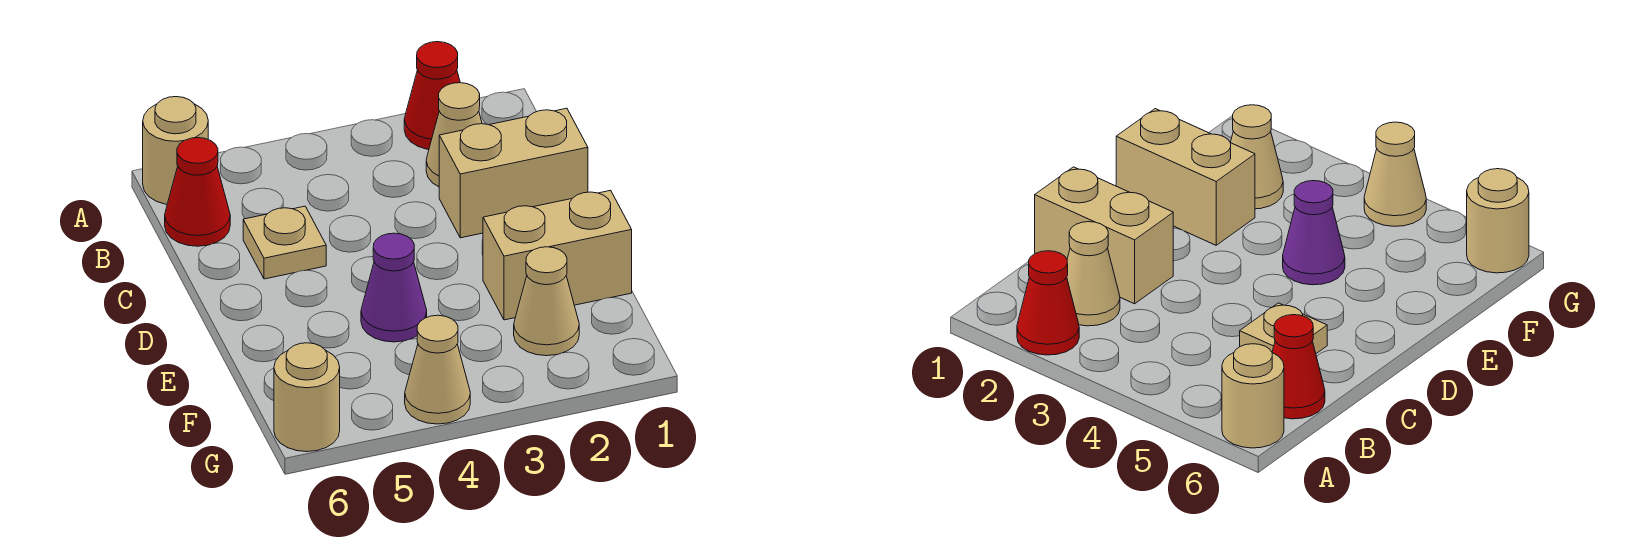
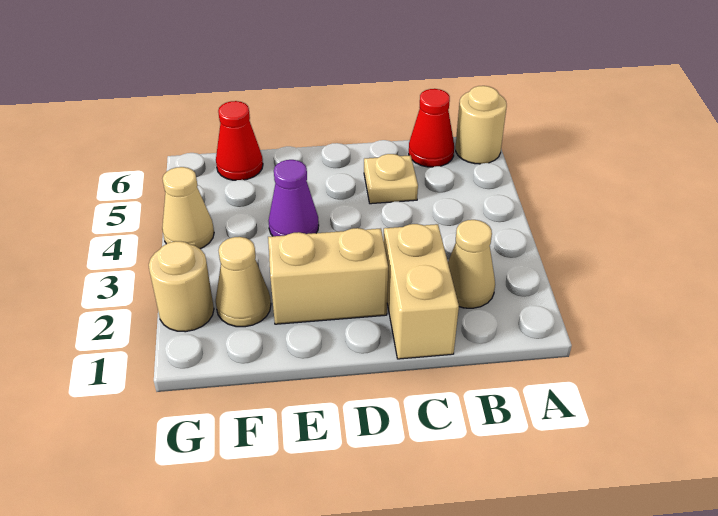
red cone A2 level 1 -> red cone F6 level 1
tan brick E1:E2 level 1 -> tan brick D2:E2 level 1
tan round brick G6 level 1 -> tan round brick G2 level 1

